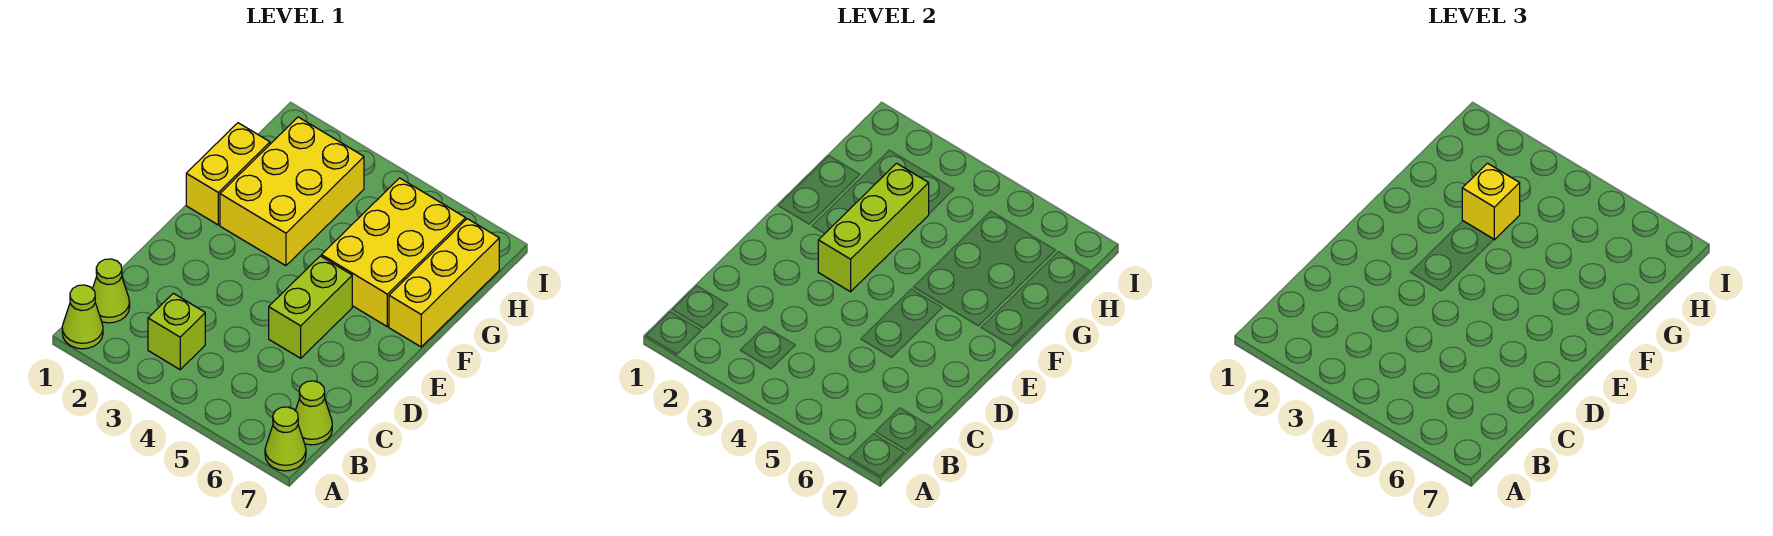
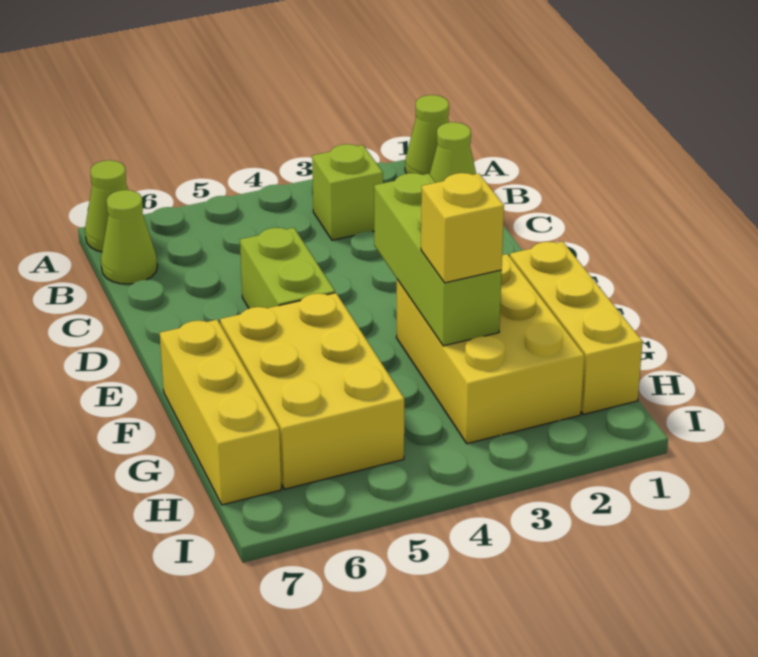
yellow brick F1:G1 level 1 -> yellow brick F1:H1 level 1

